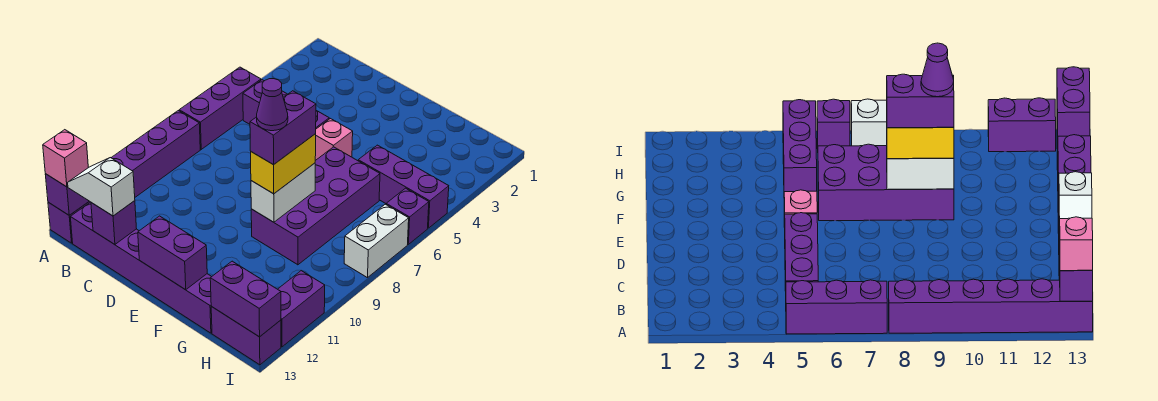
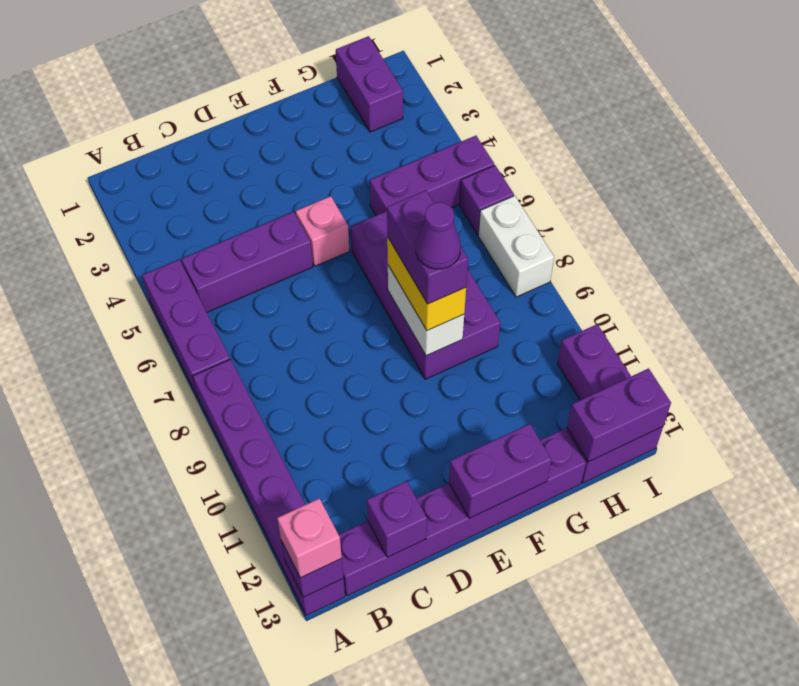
white slope B13:C13 level 3 top C -> none
none -> purple brick H1:H2 level 1

